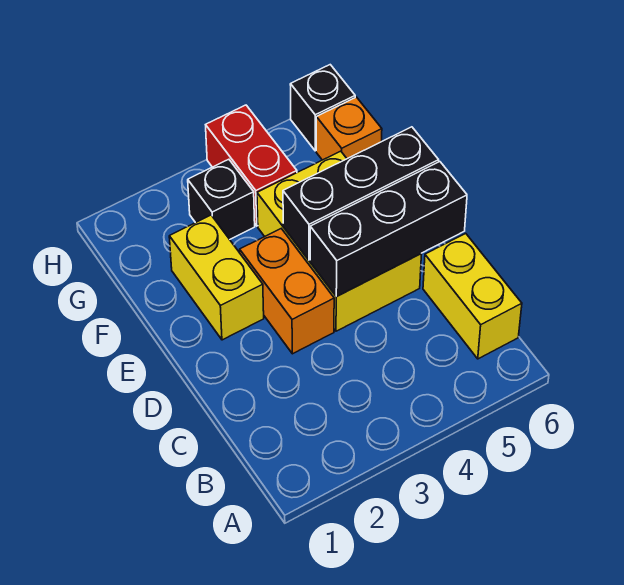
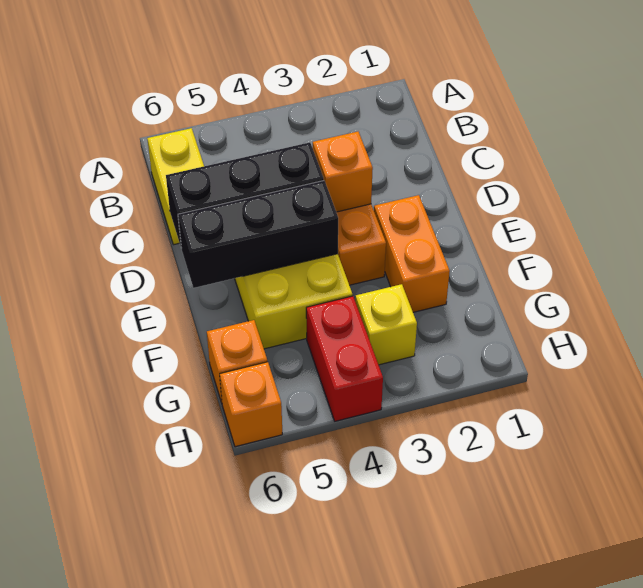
none -> orange brick D3 level 2
yellow brick E2:F2 level 1 -> orange brick E2:F2 level 1
black brick G3 level 1 -> yellow brick G3 level 1
black brick H6 level 1 -> orange brick H6 level 1

